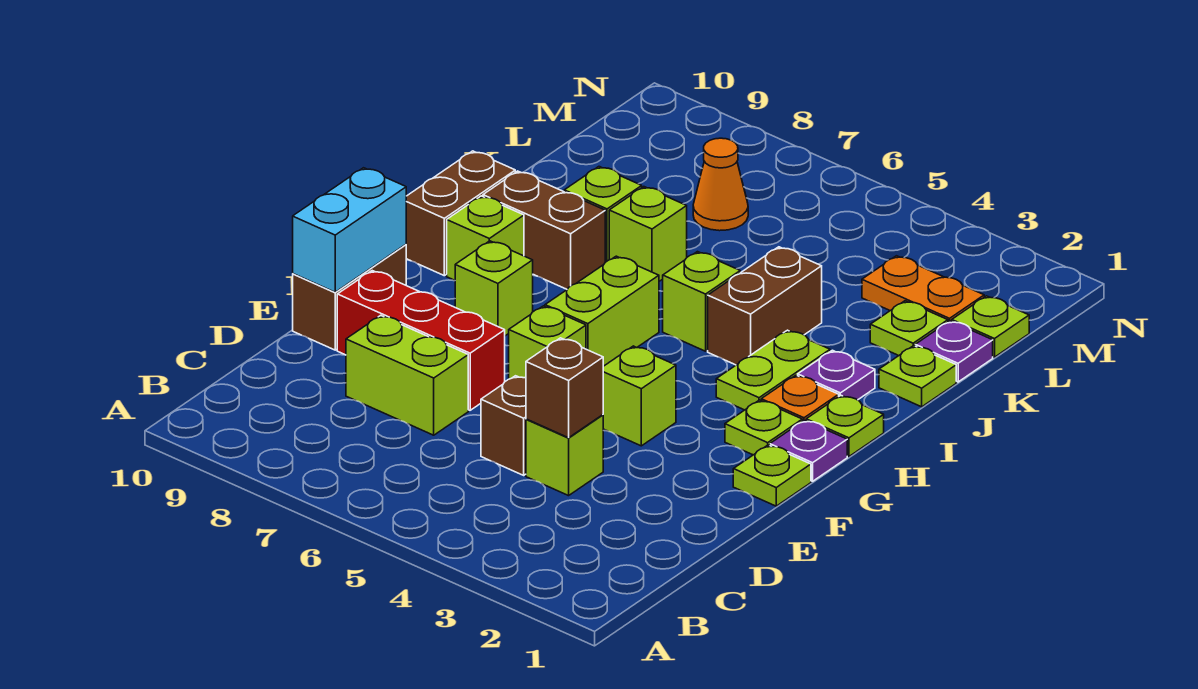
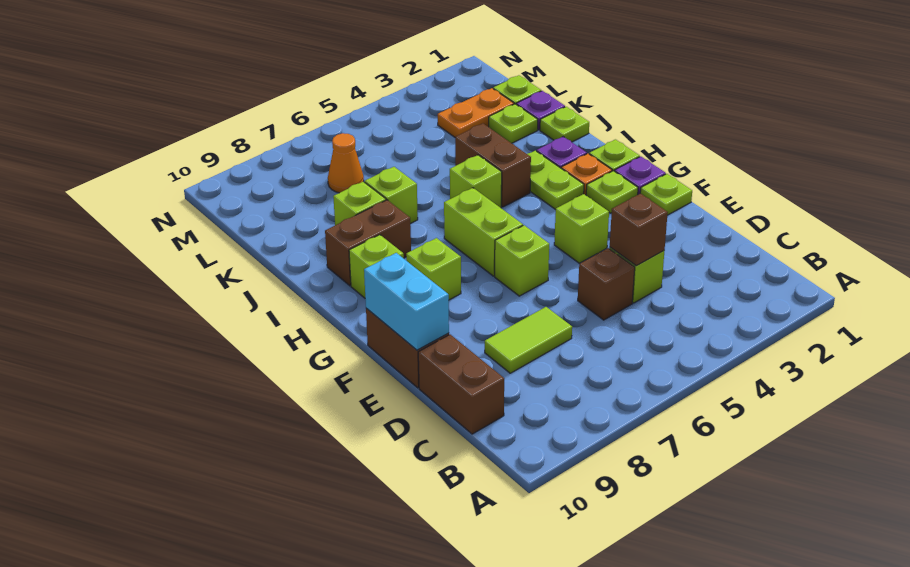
lime brick D7:D8 level 1 -> lime tile D7:D8 level 1
red brick E7:E9 level 1 -> none
brown brick H10:I10 level 1 -> brown brick C10:D10 level 1

